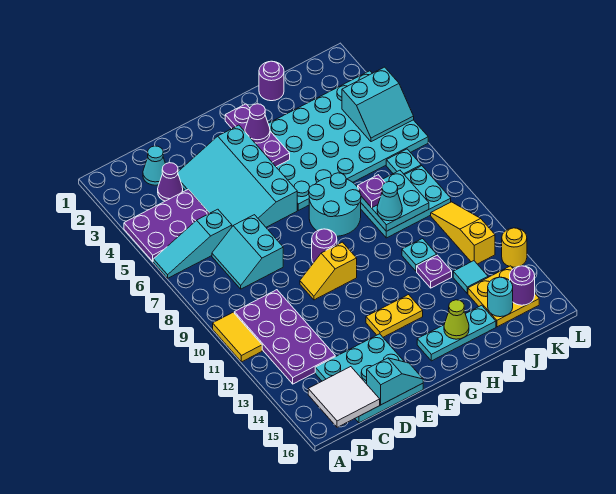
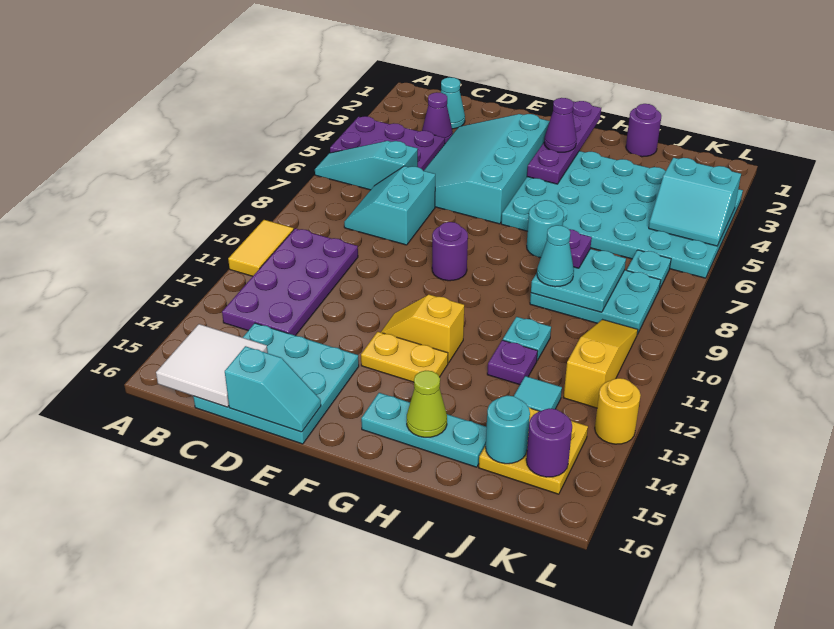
yellow slope E10:F10 level 1 top F -> yellow slope F12:G12 level 1 top G
purple plate G2:G4 level 2 -> purple plate G1:G4 level 2
cyan round brick G7:H8 level 1 -> cyan round brick H7 level 1

